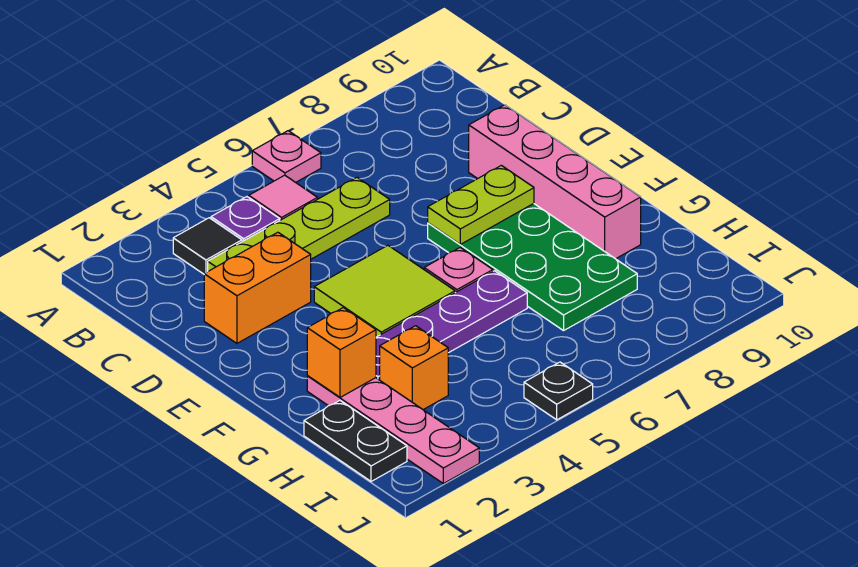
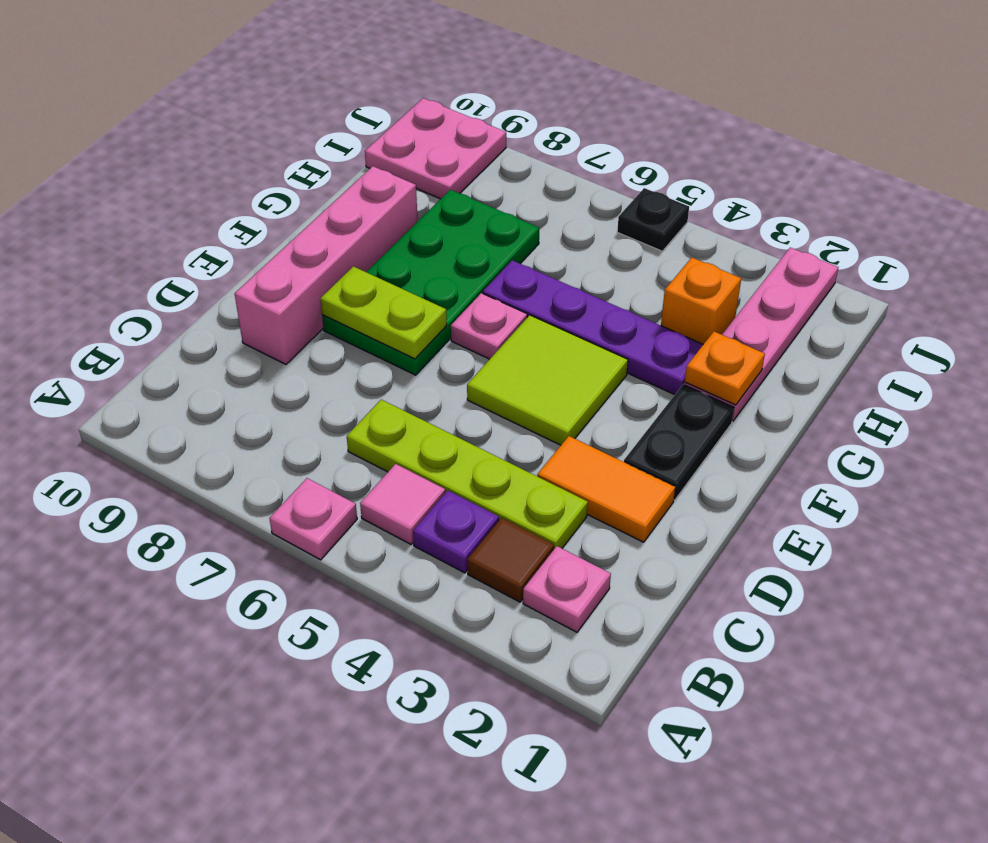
none -> pink plate B2 level 1
black tile B3 level 1 -> brown tile B3 level 1
orange brick D2:D3 level 1 -> orange tile D2:D3 level 1
orange brick G2 level 2 -> orange plate G2 level 2
black plate H1:I1 level 1 -> black plate E2:F2 level 1
none -> pink plate I9:J10 level 1

